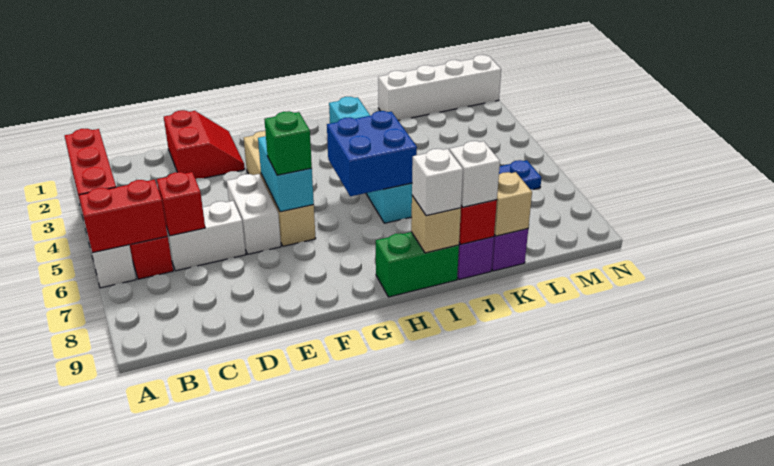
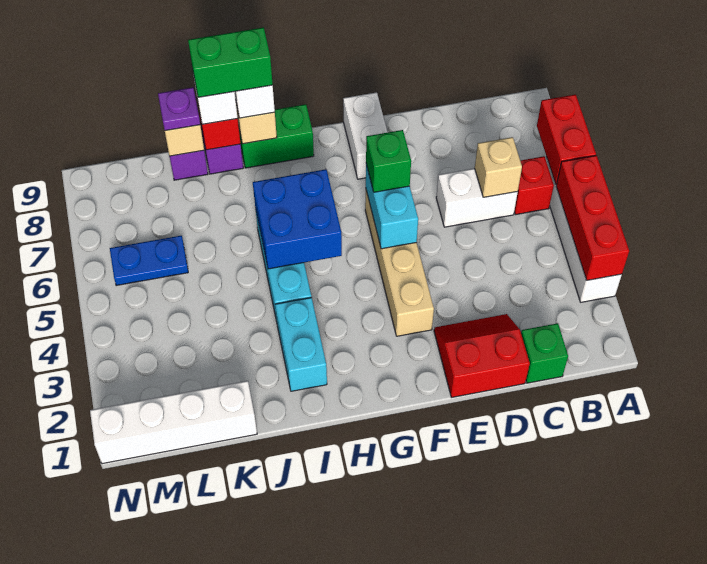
red brick A6:B6 level 2 -> red brick A6:A7 level 2
none -> green brick C1 level 1
red brick C6 level 2 -> tan brick C6 level 2
red slope D1:E2 level 1 top D -> red slope D1:E2 level 1 top 1
white brick E5:E6 level 1 -> white brick F8:F9 level 1
none -> green brick I9:J9 level 4
none -> purple plate K9 level 3

